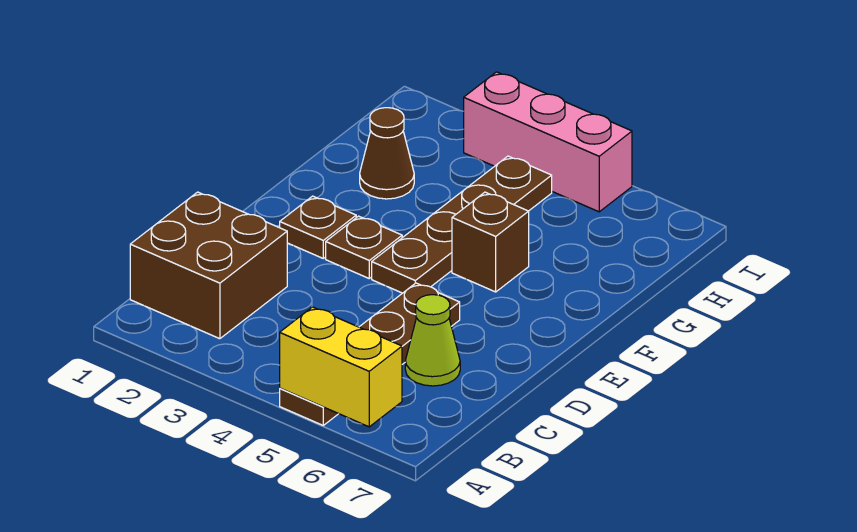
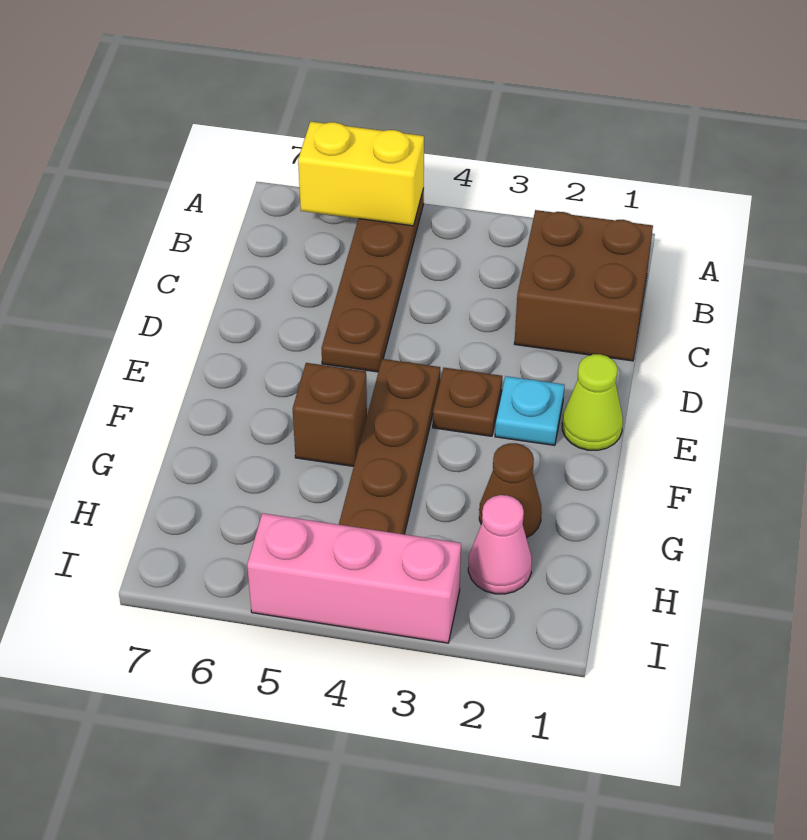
lime cone C6 level 1 -> lime cone E1 level 1
brown plate E2 level 1 -> cyan plate E2 level 1
none -> pink cone H2 level 1

